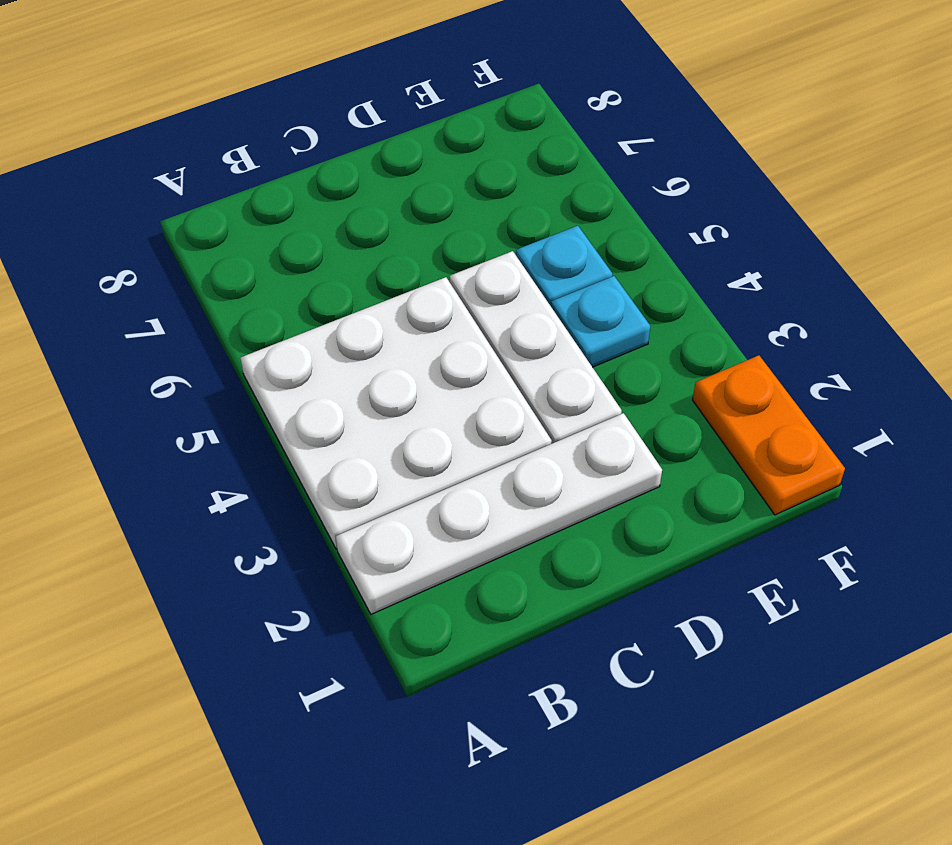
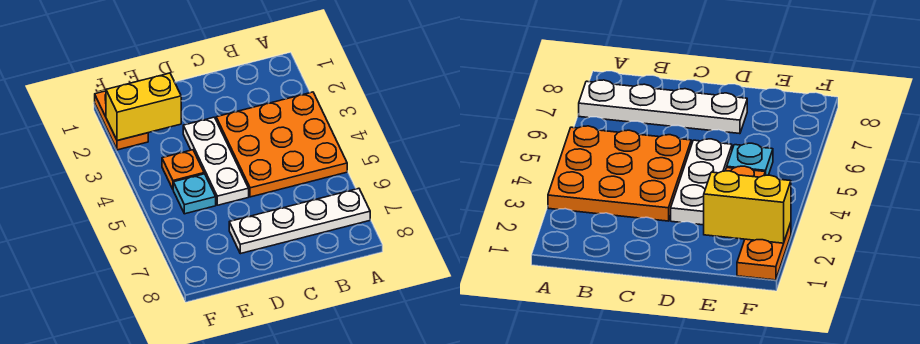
white plate A2:D2 level 1 -> white plate A7:D7 level 1
white plate A3:C5 level 1 -> orange plate A3:C5 level 1
none -> yellow brick E2:F2 level 2
cyan plate E4 level 1 -> orange plate E4 level 1

